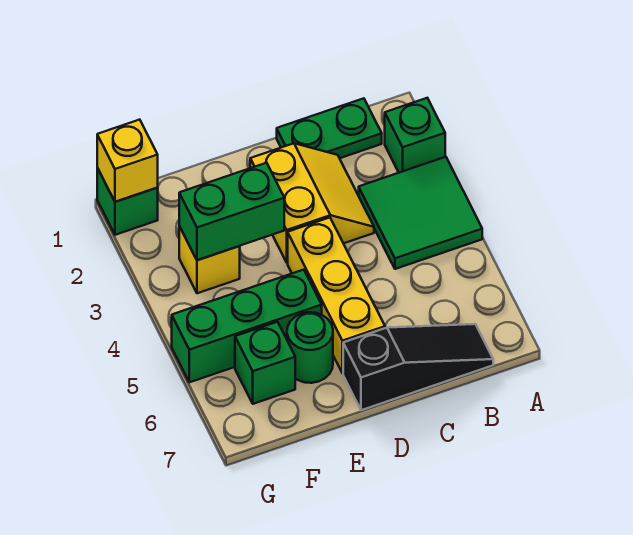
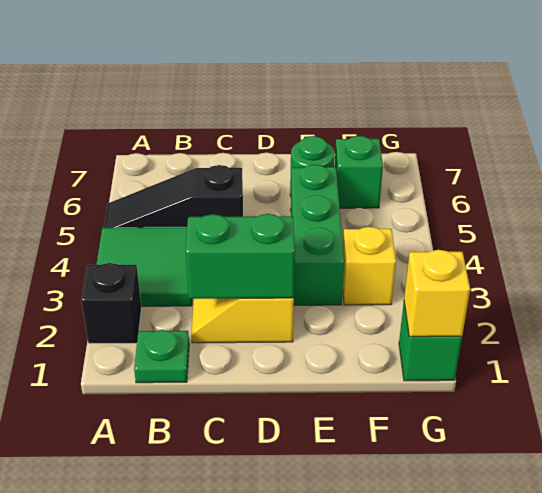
green brick A2 level 1 -> black brick A2 level 1
green plate B1:C1 level 1 -> green plate B1 level 1
black slope B7:D7 level 1 top D -> black slope A5:C5 level 1 top C
yellow brick D4:D6 level 1 -> none
green brick E3:F3 level 2 -> green brick C2:D2 level 2
green brick E5:G5 level 1 -> green brick E3:E5 level 1

